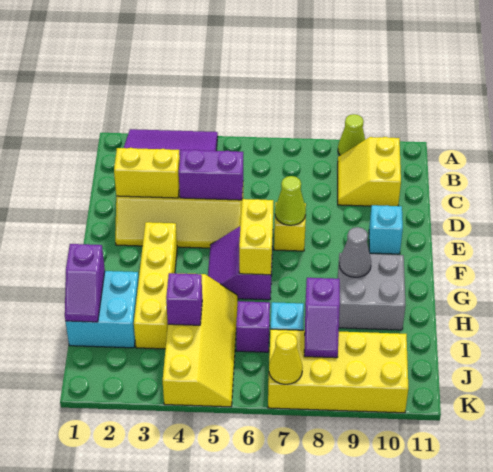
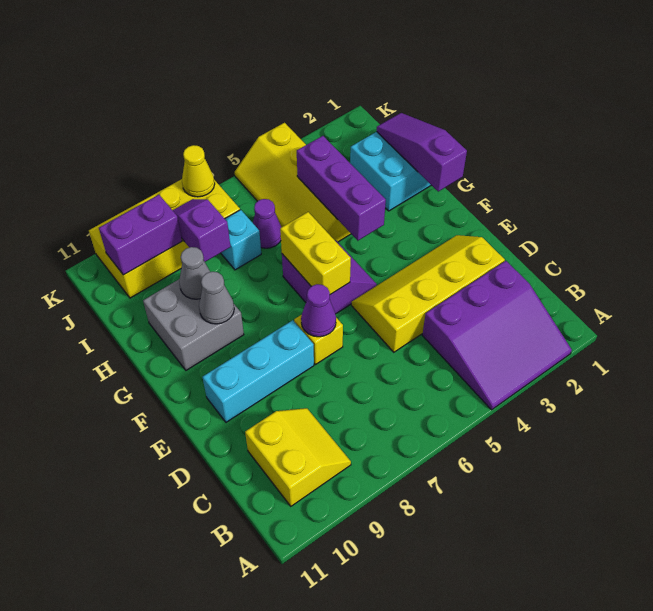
lime cone A9 level 1 -> none
yellow brick D2:D3 level 2 -> none
purple brick D4:D5 level 2 -> purple brick J9:J10 level 2
lime cone E7 level 2 -> purple cone E7 level 2
cyan brick E10 level 1 -> cyan brick E8:E10 level 1
yellow brick F3:I3 level 1 -> none
purple slope H1:I1 level 2 top H -> purple slope G1:I1 level 2 top G
none -> grey cone H9 level 2
purple brick I4 level 2 -> purple brick G4:I4 level 2
purple brick I6 level 1 -> purple cone I6 level 1

